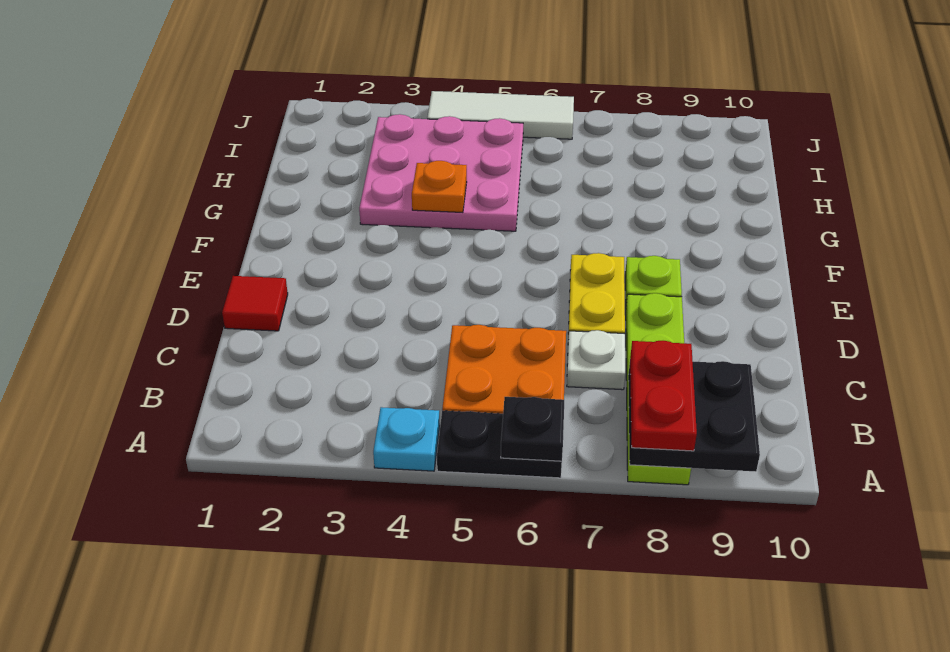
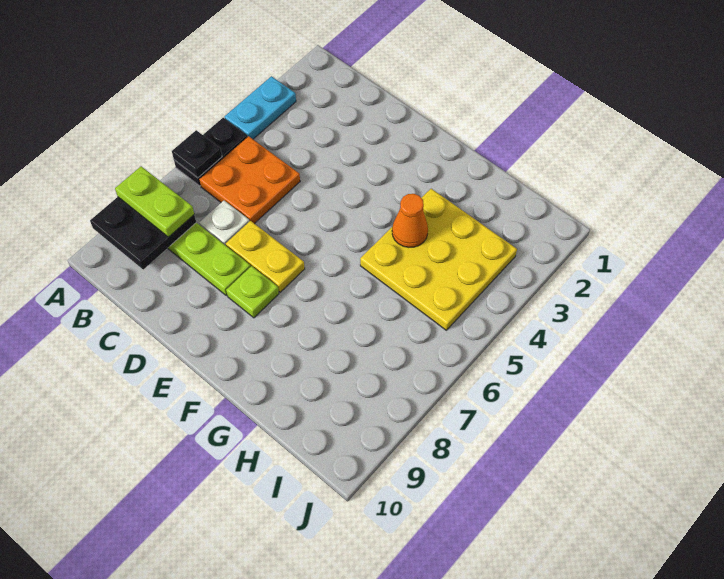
cyan plate A4 level 1 -> cyan plate A3:A4 level 1
red plate A8:B8 level 3 -> lime plate A8:B8 level 3
red tile D1 level 1 -> none
pink plate G3:I5 level 1 -> yellow plate G3:I5 level 1
orange plate G4 level 2 -> orange cone G4 level 2
white tile J4:J6 level 1 -> none

